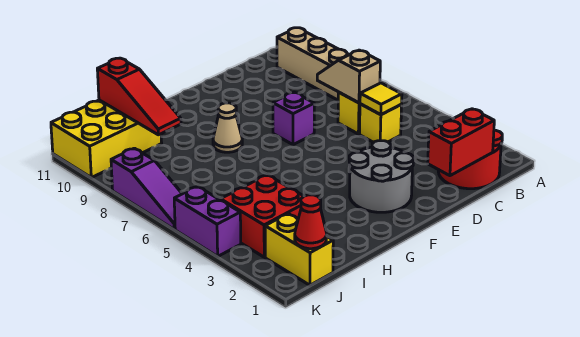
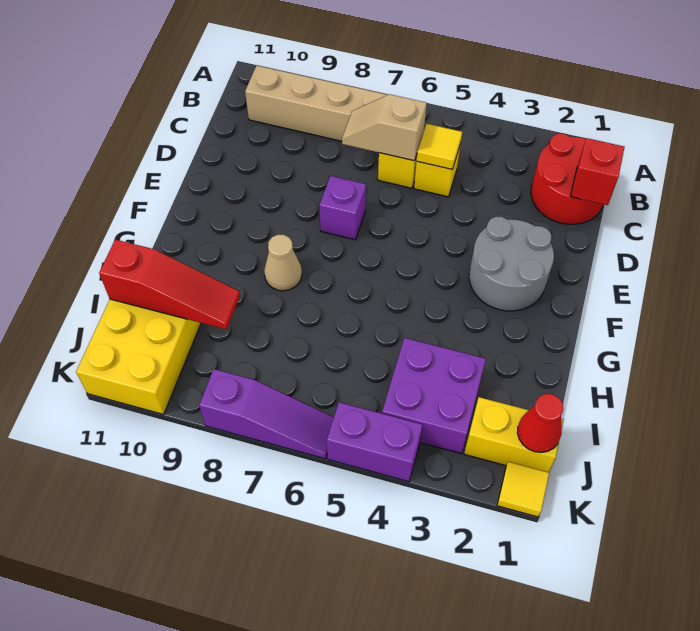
red brick C1:D1 level 2 -> red brick C1 level 2
red brick I3:J4 level 1 -> purple brick I3:J4 level 1
none -> yellow tile K1 level 1

